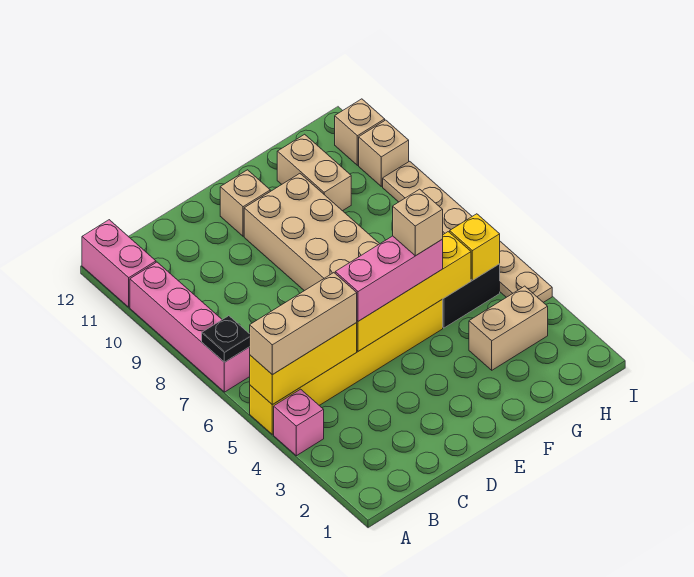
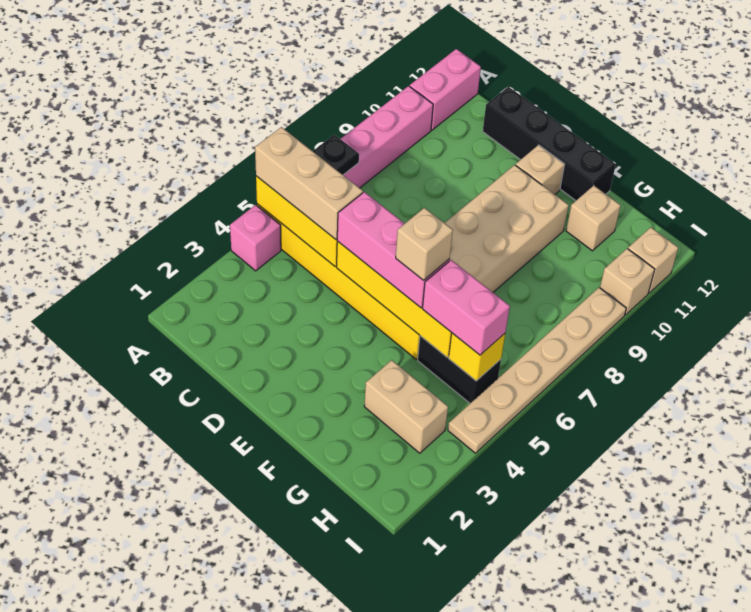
none -> black brick C12:F12 level 1
none -> pink brick G5:H5 level 3
tan brick G10:G11 level 1 -> tan brick G11 level 1

